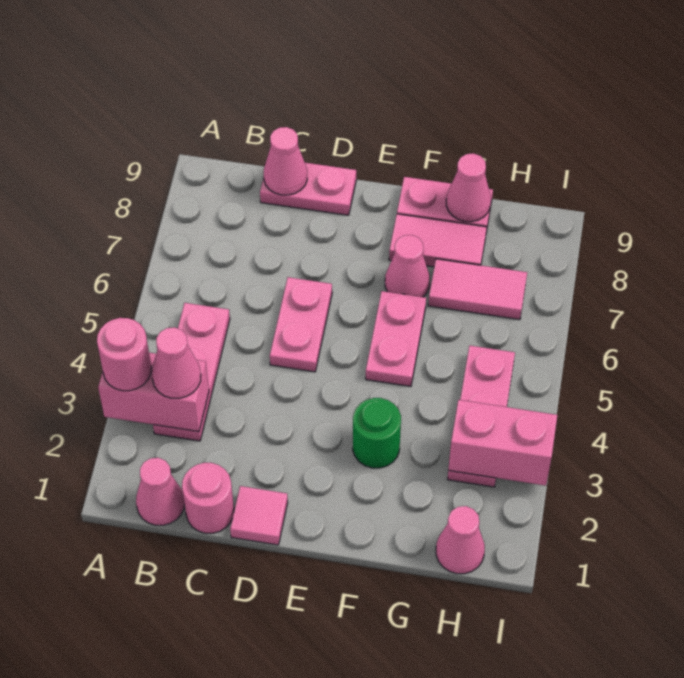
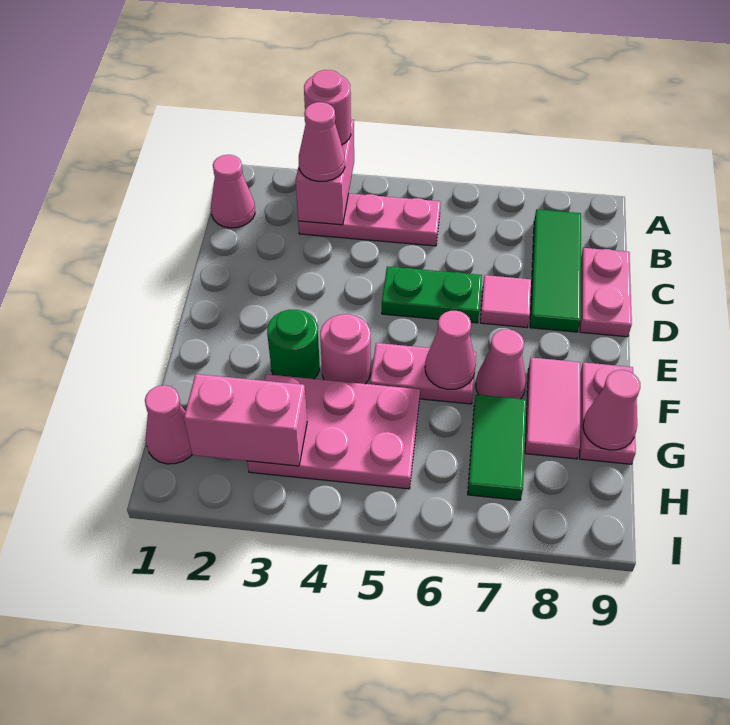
none -> green tile B8:D8 level 1
pink round brick C1 level 1 -> pink round brick F4 level 1
pink cone C9 level 2 -> pink cone F6 level 2
pink tile D1 level 1 -> pink tile D7 level 1
pink plate D5:D6 level 1 -> green plate D5:D6 level 1
pink tile G7:H7 level 1 -> green tile G7:H7 level 1
pink plate H3:H5 level 1 -> pink plate G3:H5 level 1
pink brick H3:I3 level 2 -> pink brick H2:H3 level 2

